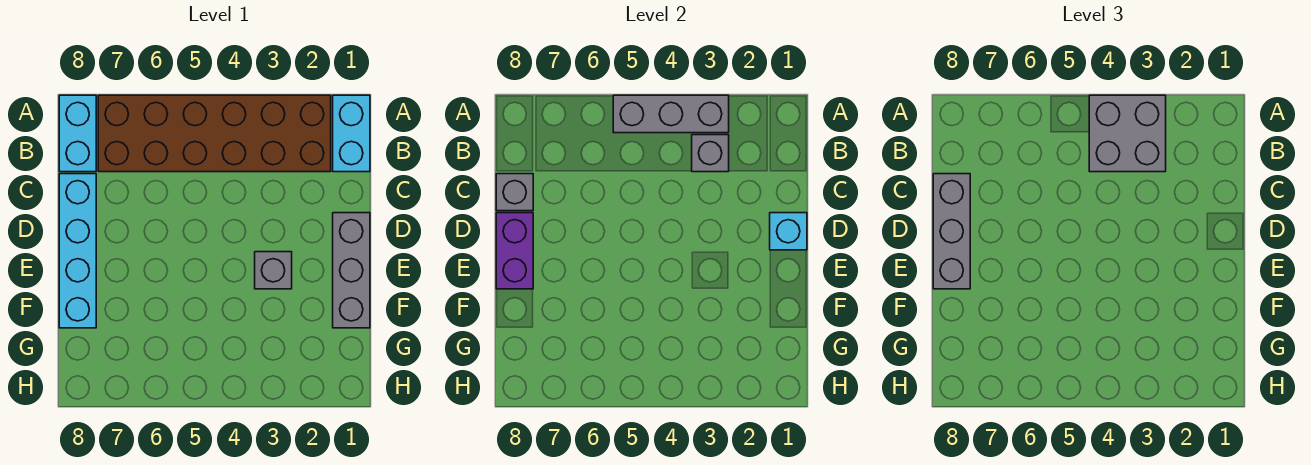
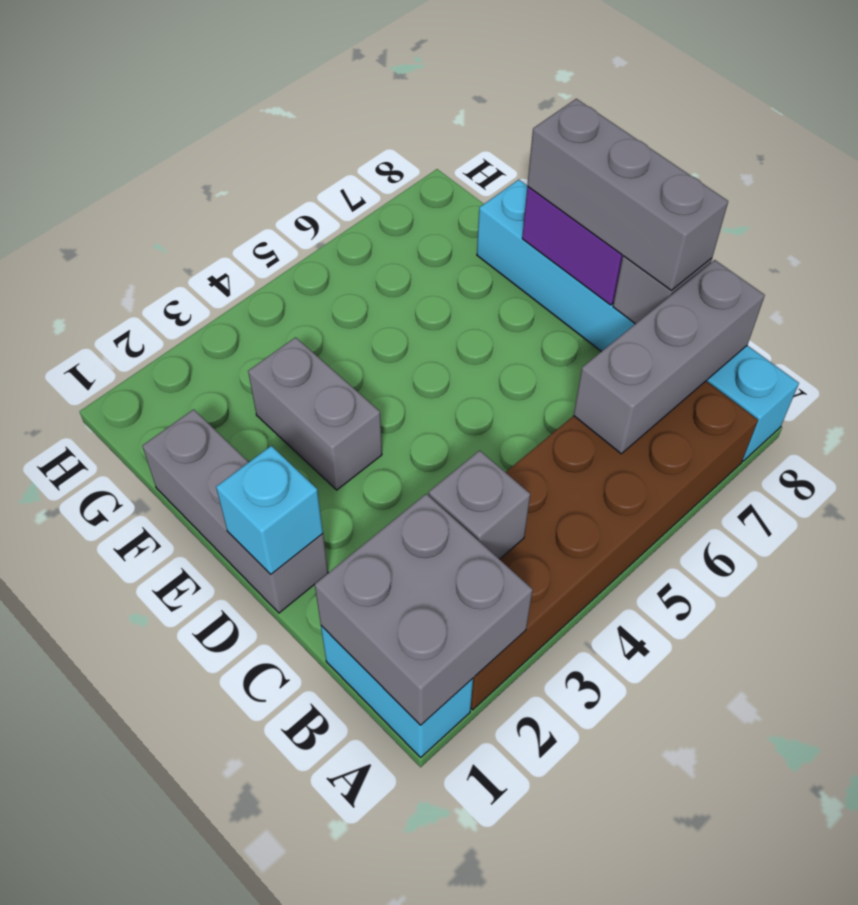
grey brick A3:A5 level 2 -> grey brick B6:B8 level 2
grey brick A3:B4 level 3 -> grey brick A1:B2 level 2
grey brick E3 level 1 -> grey brick E3:F3 level 1

